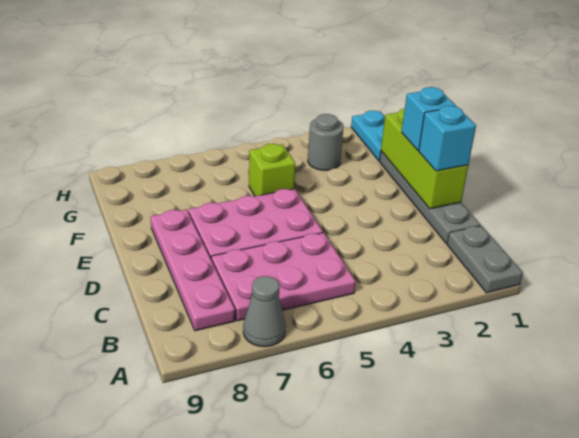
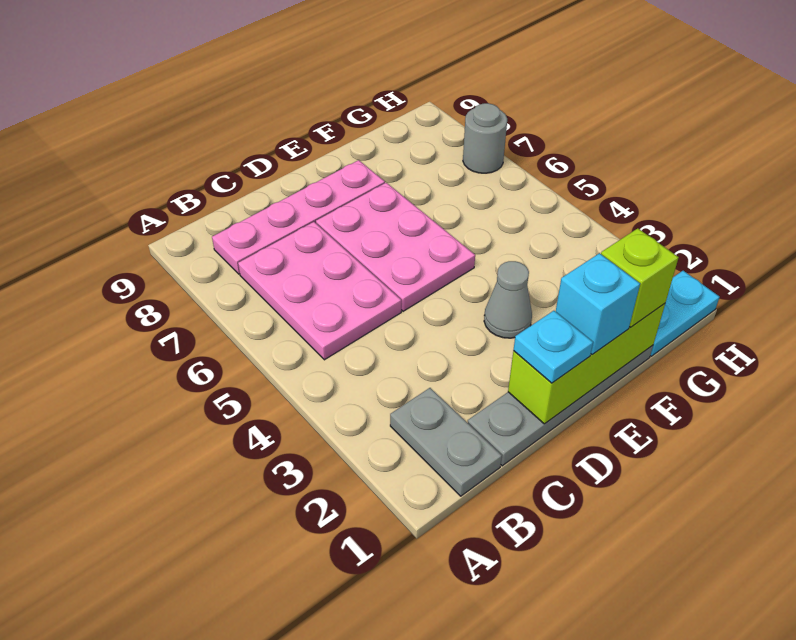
grey plate A1:B1 level 1 -> grey plate B1:B2 level 1
grey cone A7 level 1 -> grey cone E3 level 1
cyan brick D1 level 3 -> cyan plate D1 level 3
lime brick F5 level 1 -> lime brick F1 level 3
grey round brick G3 level 1 -> grey round brick H7 level 1

